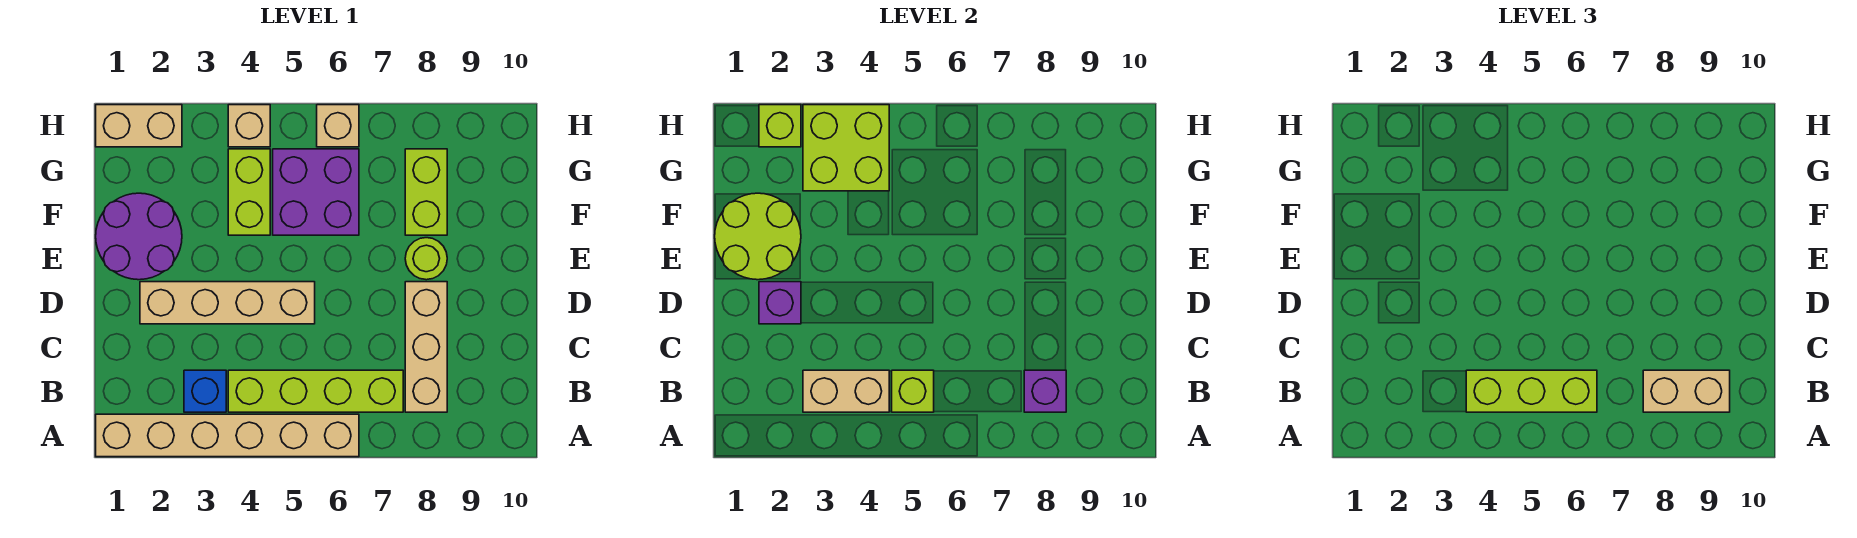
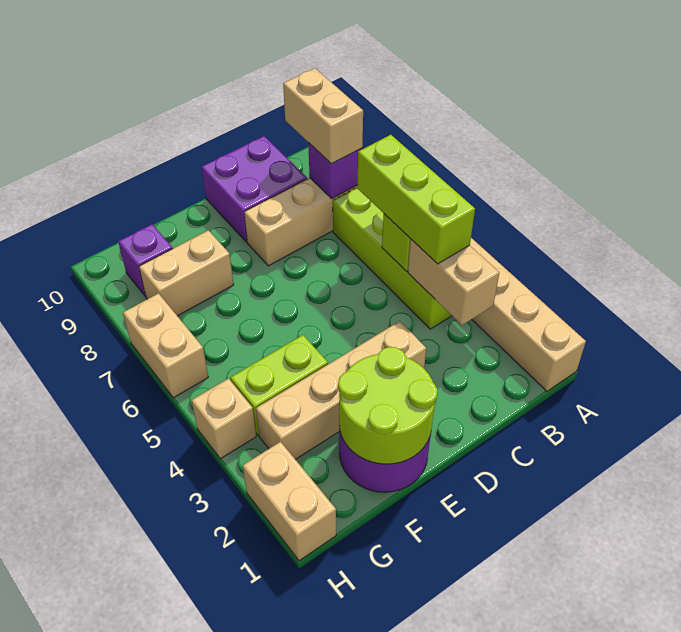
blue brick B3 level 1 -> none
tan brick D2:D5 level 1 -> tan brick D3:G3 level 1
purple brick D2 level 2 -> purple brick G9 level 1
lime round brick E8 level 1 -> none
purple brick F5:G6 level 1 -> purple brick C9:D10 level 1
lime brick F8:G8 level 1 -> tan brick F8:G8 level 1
lime brick G3:H4 level 2 -> none
lime brick H2 level 2 -> none
tan brick H6 level 1 -> tan brick H6:H7 level 1

